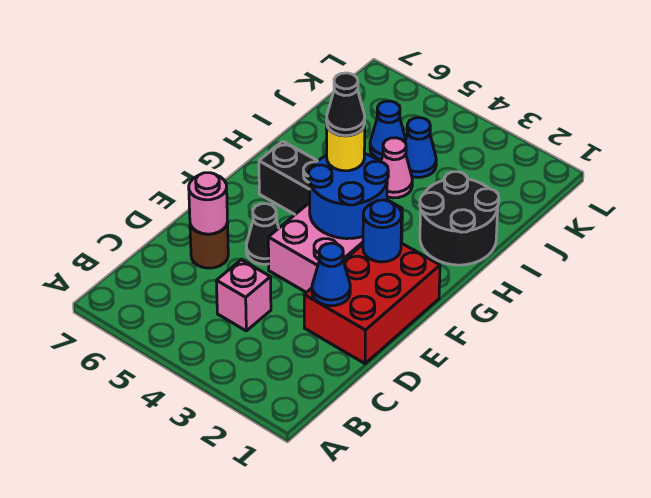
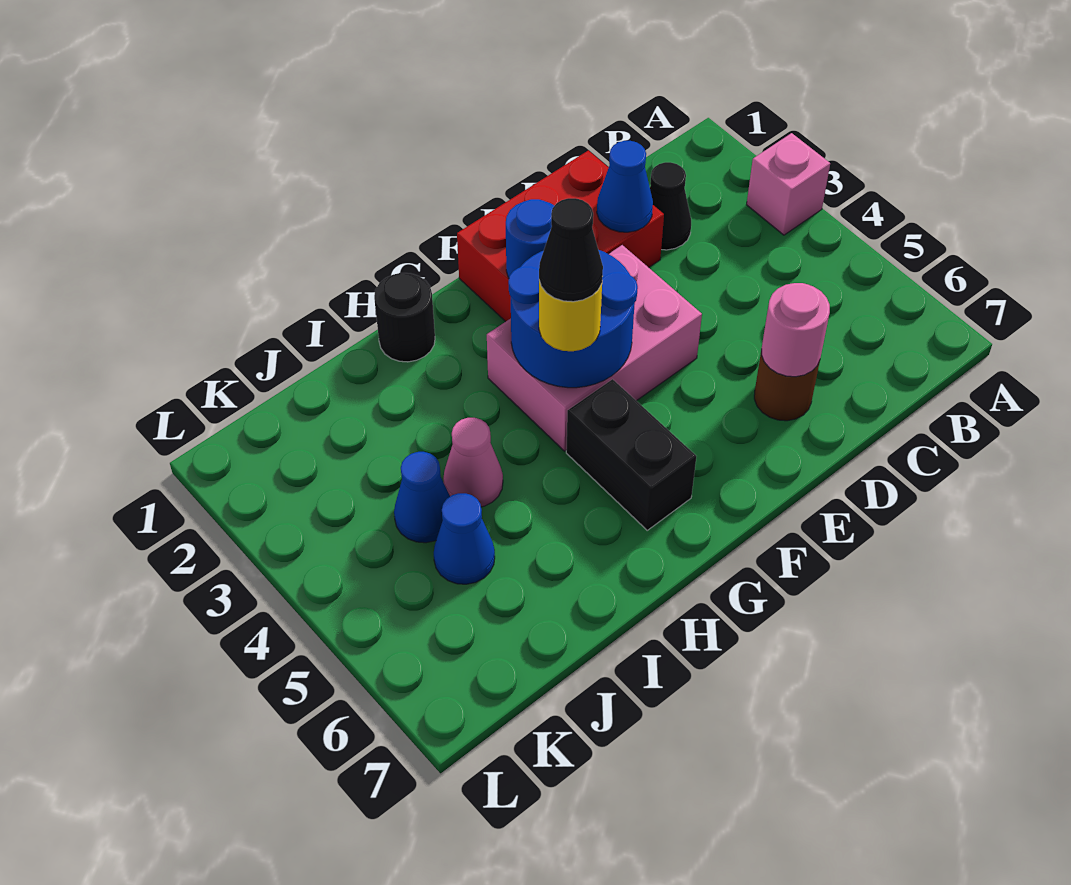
pink brick C4 level 1 -> pink brick A3 level 1
black cone E5 level 1 -> black cone C2 level 1
black round brick H1:I2 level 1 -> black round brick H1 level 1

